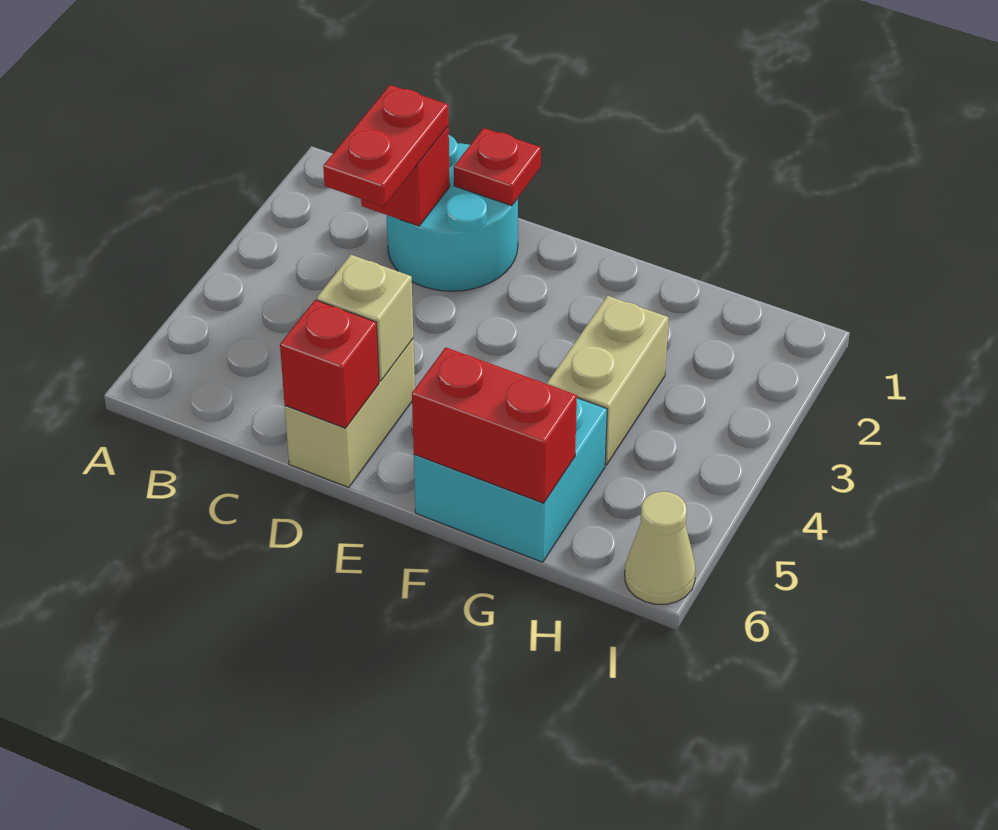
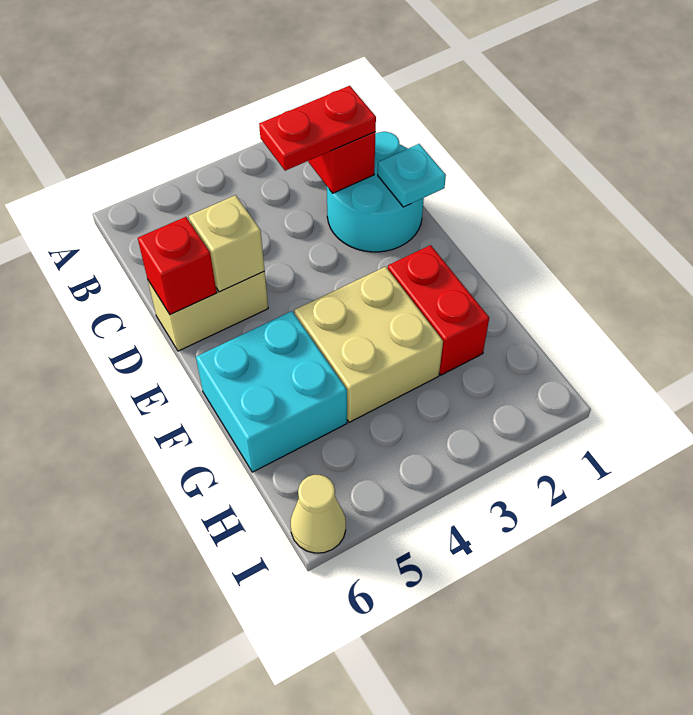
red plate D1 level 2 -> cyan plate D1 level 2
red brick F6:G6 level 2 -> red brick F2:G2 level 1
tan brick G3:G4 level 1 -> tan brick F3:G4 level 1

